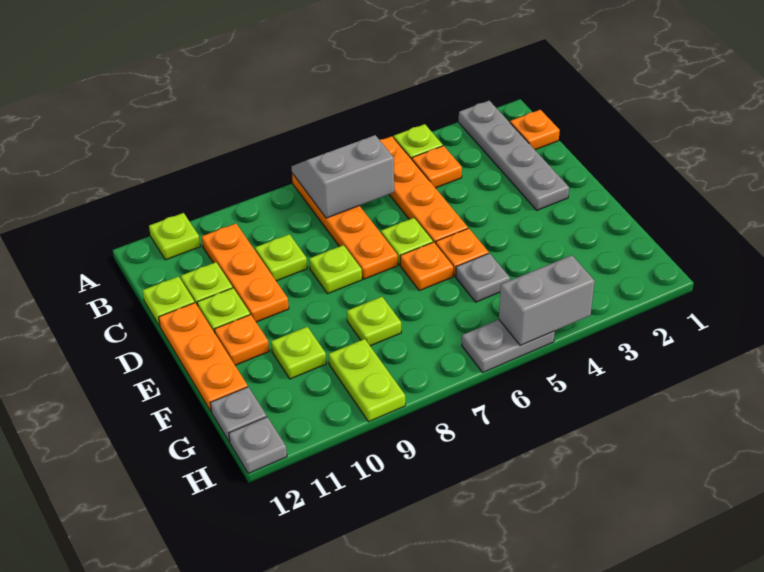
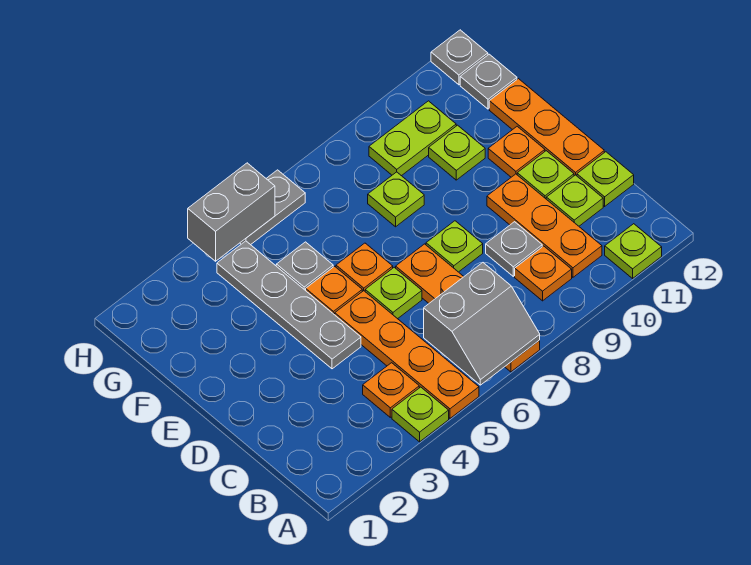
grey plate A2:D2 level 1 -> grey plate D4:G4 level 1
orange plate B1 level 1 -> orange plate B9 level 1
lime plate C9 level 1 -> grey plate C9 level 1
lime plate G9:H9 level 1 -> lime plate G9:G10 level 1

